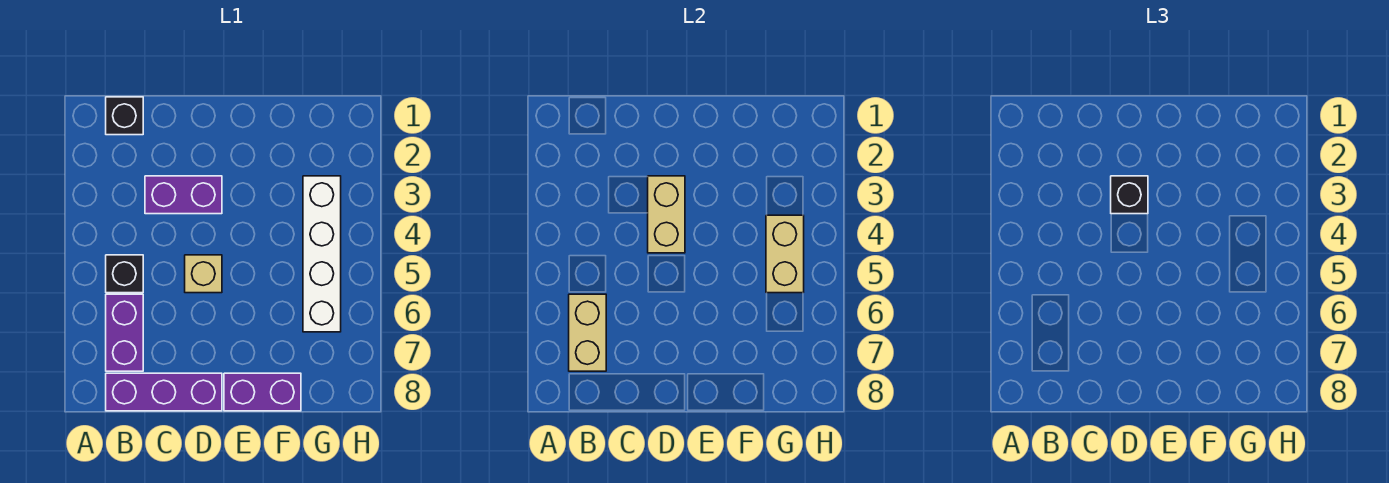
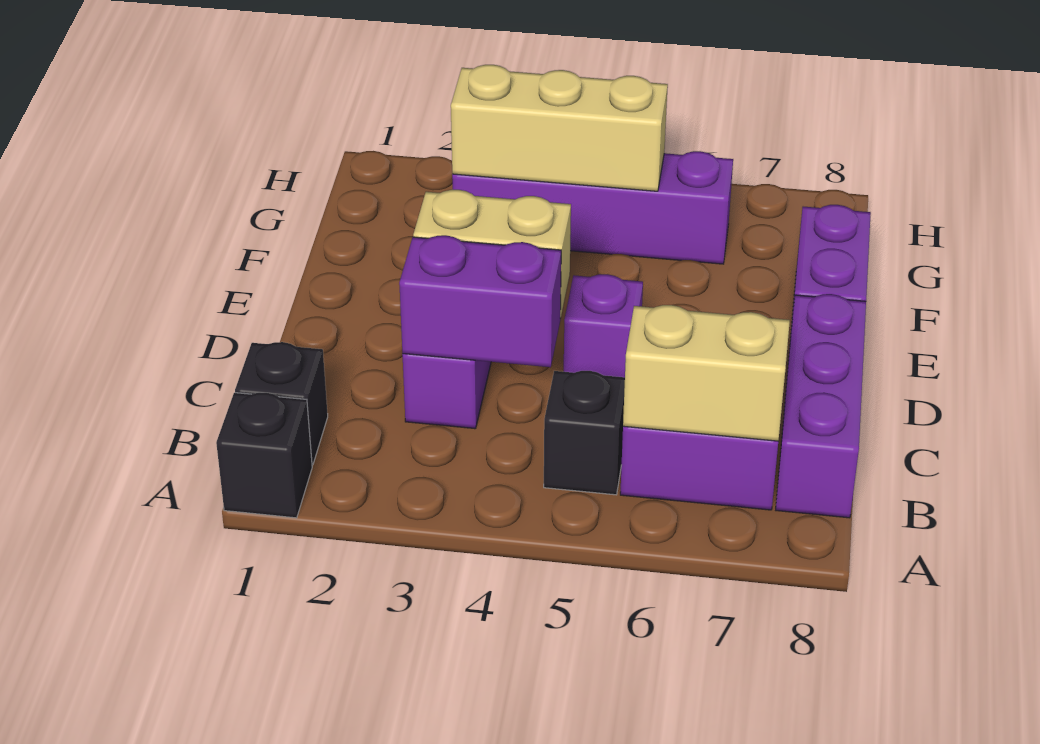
none -> purple brick C3:C4 level 2
black brick D3 level 3 -> black brick A1 level 1
tan brick D5 level 1 -> purple brick D5 level 1
white brick G3:G6 level 1 -> purple brick G3:G6 level 1
tan brick G4:G5 level 2 -> tan brick G3:G5 level 2

